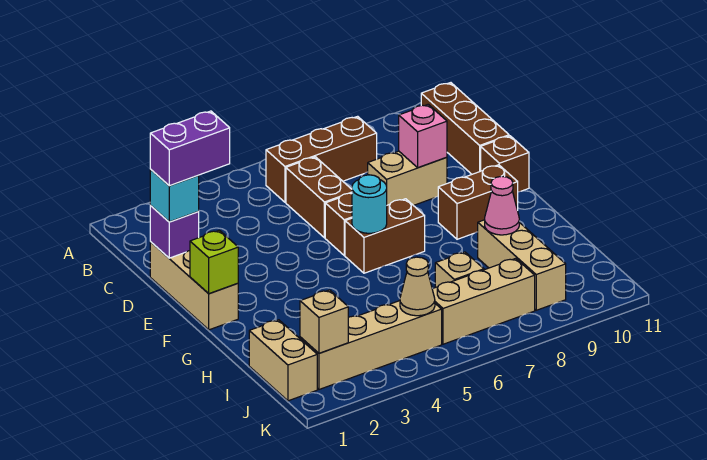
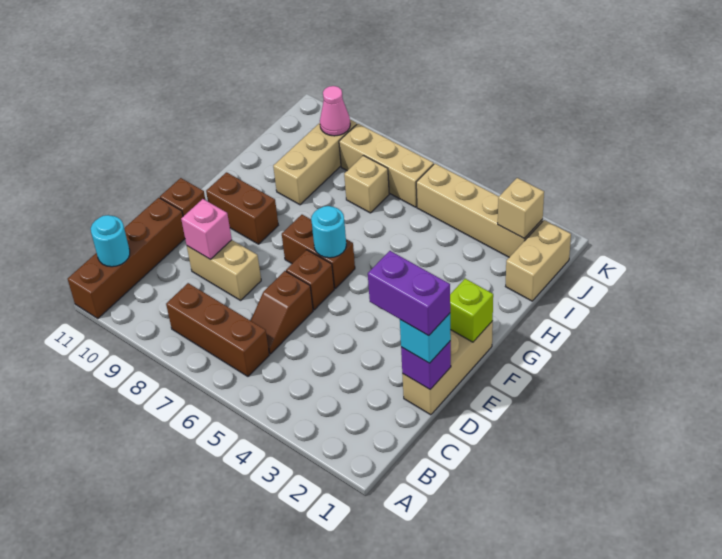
brown brick B11:D11 level 1 -> brown brick A11:D11 level 1
none -> cyan round brick B11 level 2
brown brick C6:D6 level 1 -> brown slope C6:D6 level 1 top D
pink cone H9 level 2 -> pink cone J9 level 2
tan cone J5 level 2 -> none

